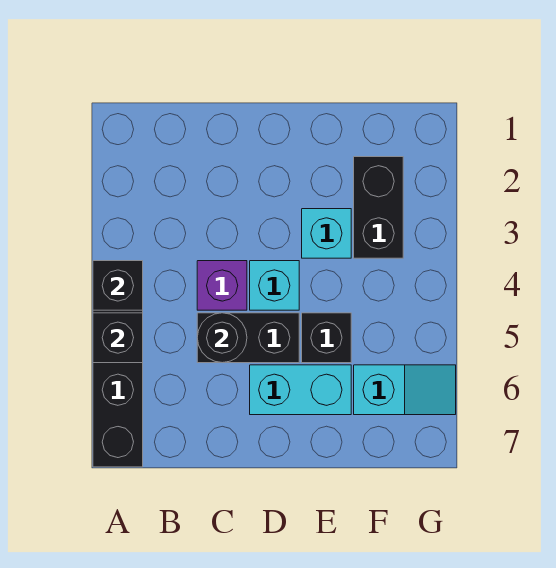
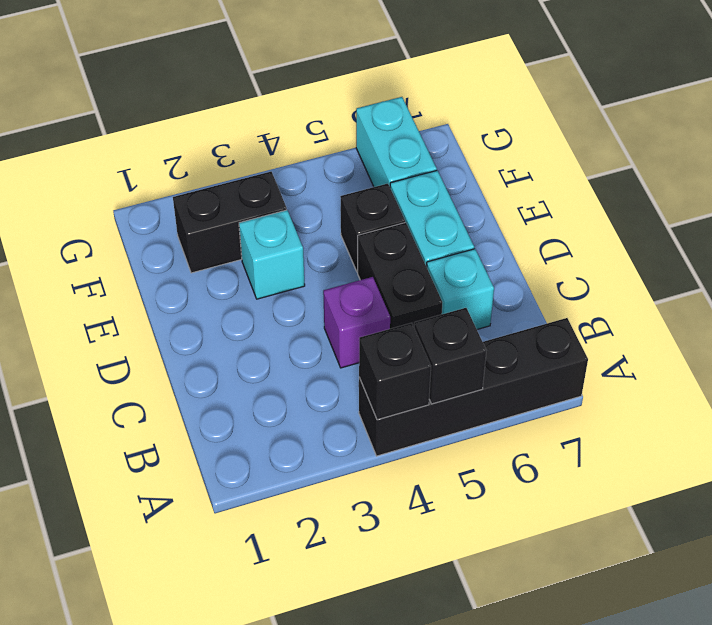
black round brick C5 level 2 -> none
cyan brick D4 level 1 -> cyan brick C6 level 1
cyan slope F6:G6 level 1 top F -> cyan brick F6:G6 level 1

